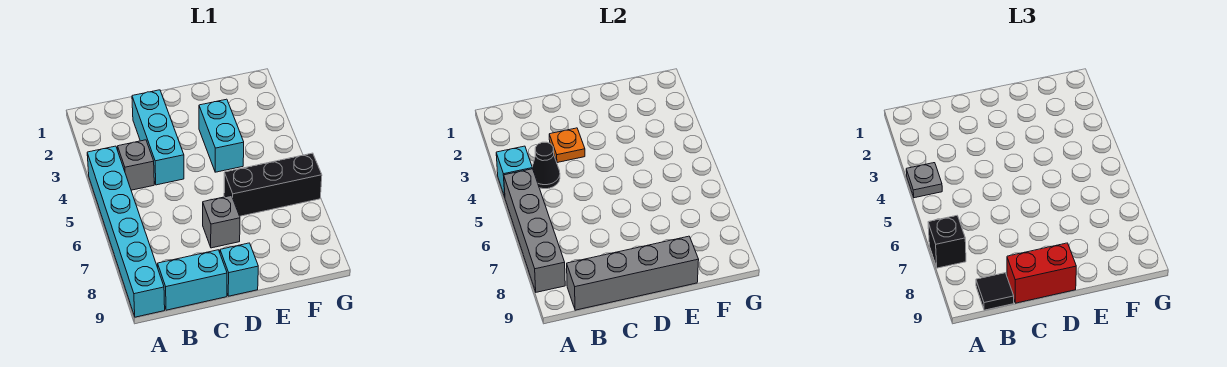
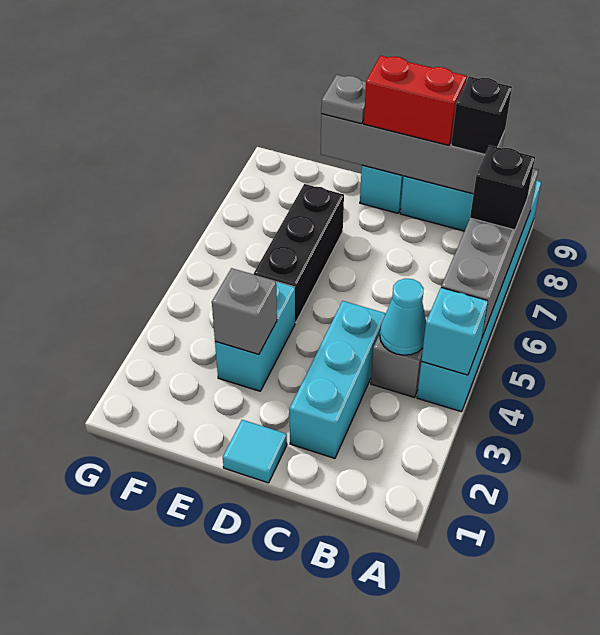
grey plate A4 level 3 -> grey plate E9 level 3
black cone B4 level 2 -> cyan cone B4 level 2
black tile B9 level 3 -> black brick B9 level 3
orange plate C3 level 2 -> none
none -> cyan tile D1 level 1
grey brick D7 level 1 -> grey brick E3 level 2
black brick E6:G6 level 1 -> black brick E5:E7 level 1

